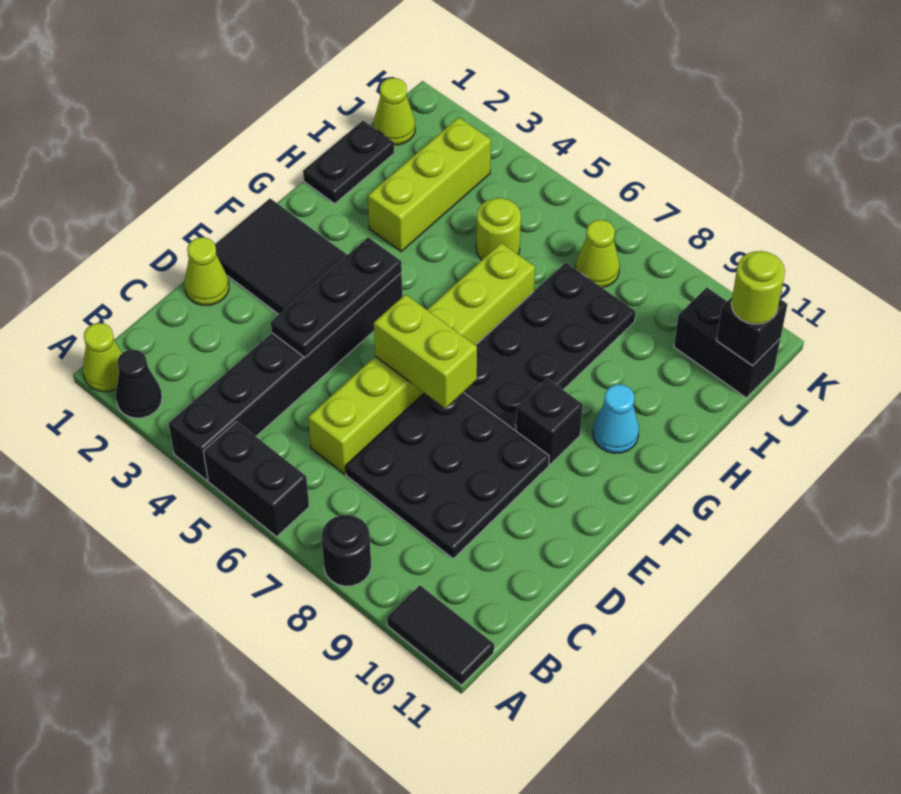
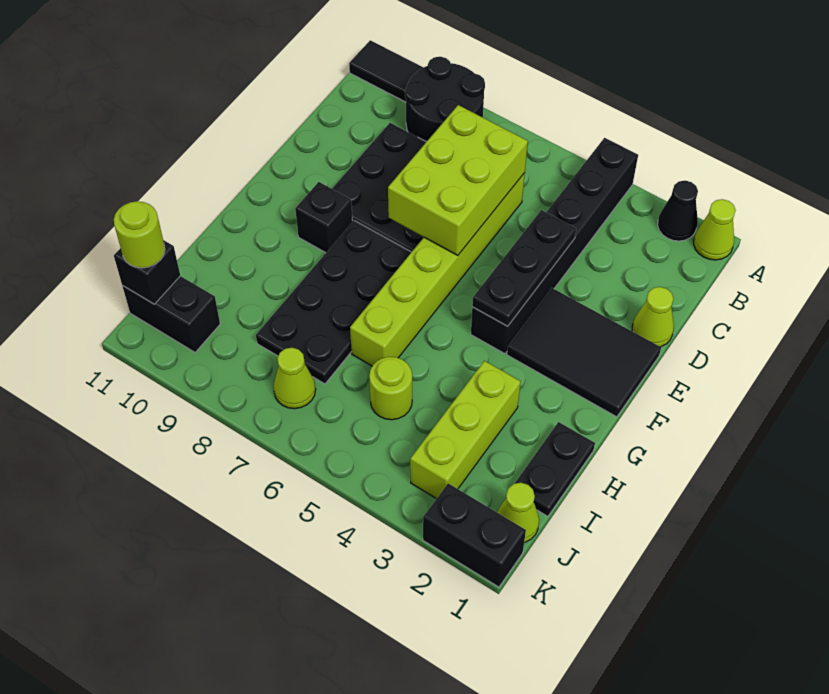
black brick A5:A6 level 1 -> black brick K1:K2 level 1
black round brick A8 level 1 -> black round brick A8:B9 level 1
lime brick E6:E7 level 2 -> lime brick C6:E7 level 2
cyan cone G10 level 1 -> none

